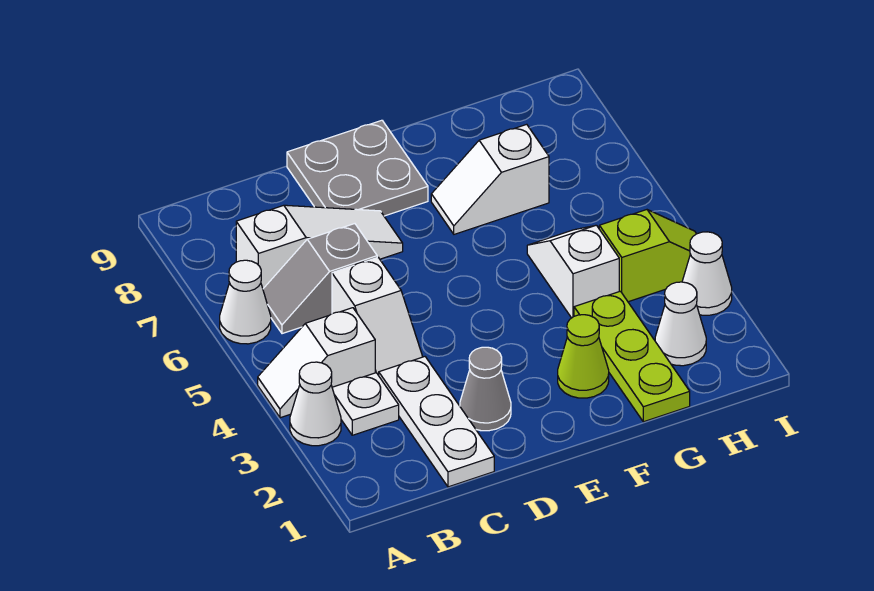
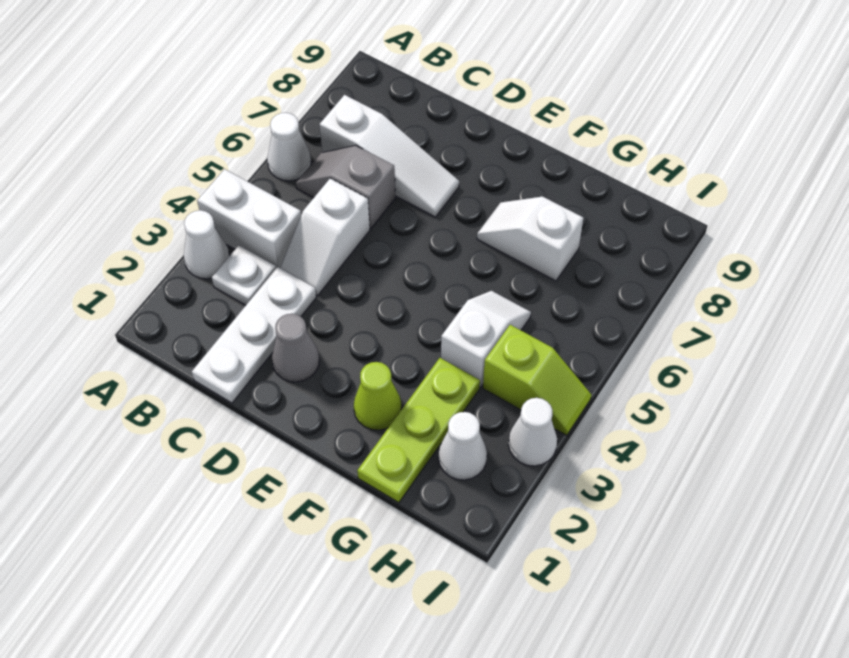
white slope A4:B4 level 1 top B -> white brick A4:B4 level 1
grey plate D8:E9 level 1 -> none

